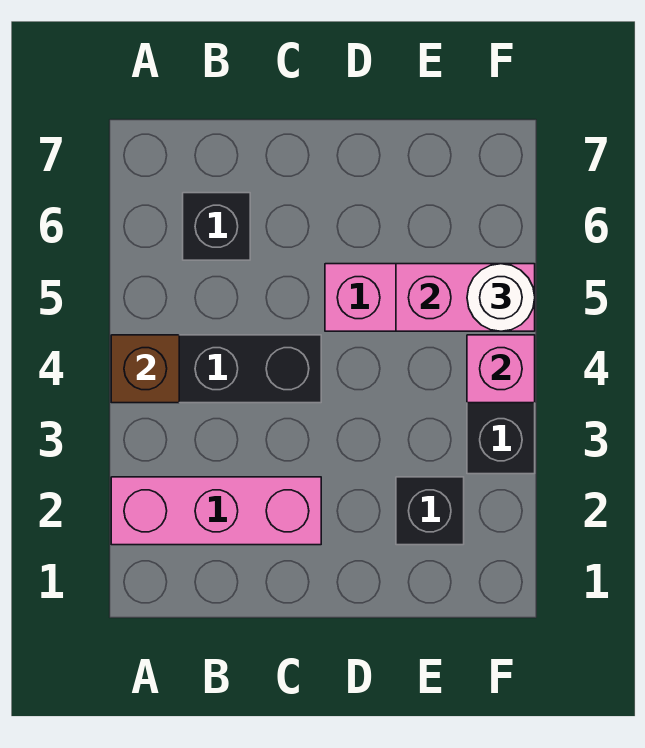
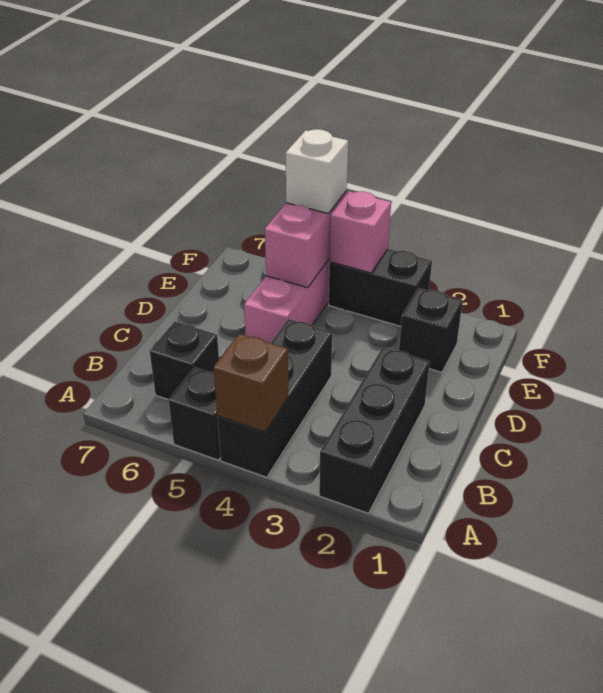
pink brick A2:C2 level 1 -> black brick A2:C2 level 1
none -> black brick A5 level 1
white round brick F5 level 3 -> white brick F5 level 3

